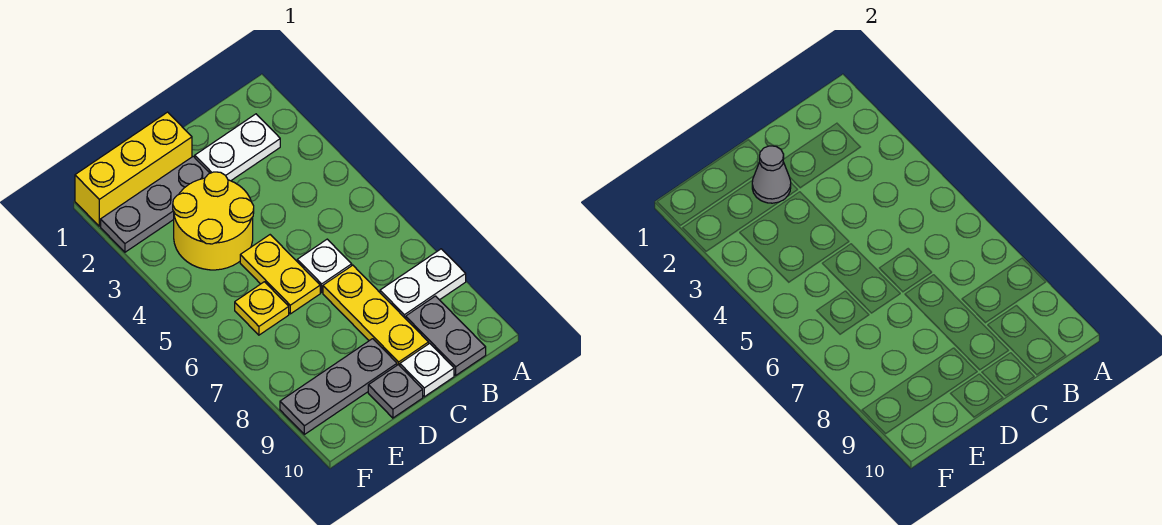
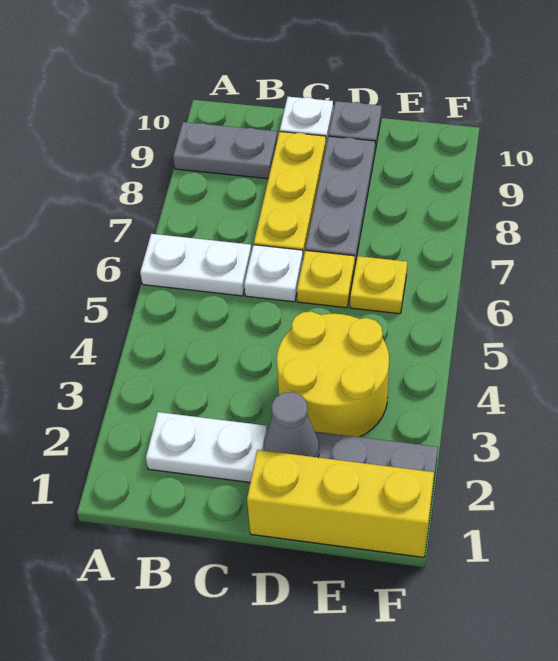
white plate A8:B8 level 1 -> white plate A6:B6 level 1
grey plate B9:B10 level 1 -> grey plate A9:B9 level 1
yellow plate D5:D6 level 1 -> yellow plate D6 level 1
grey plate D9:F9 level 1 -> grey plate D7:D9 level 1

